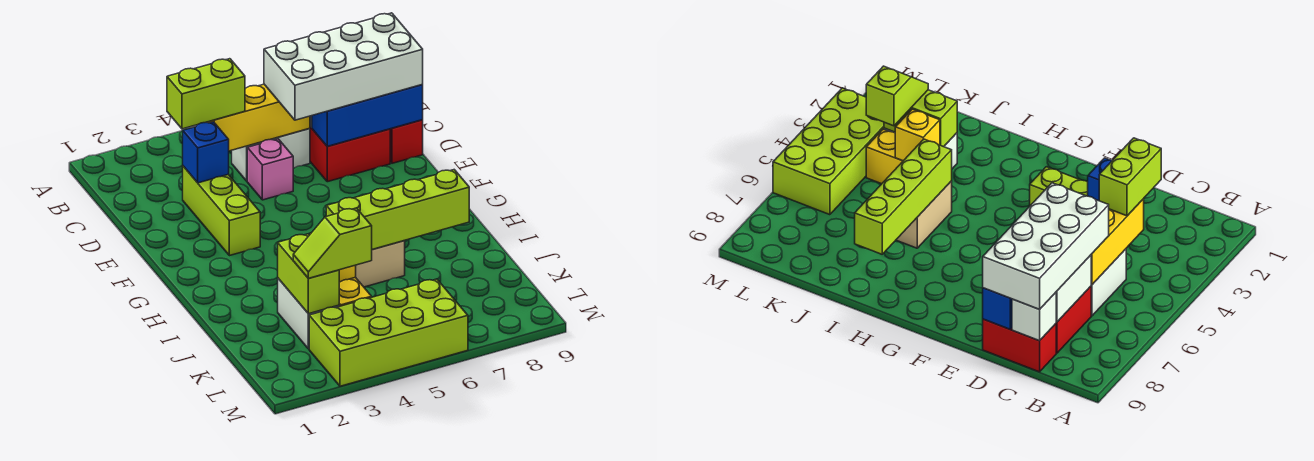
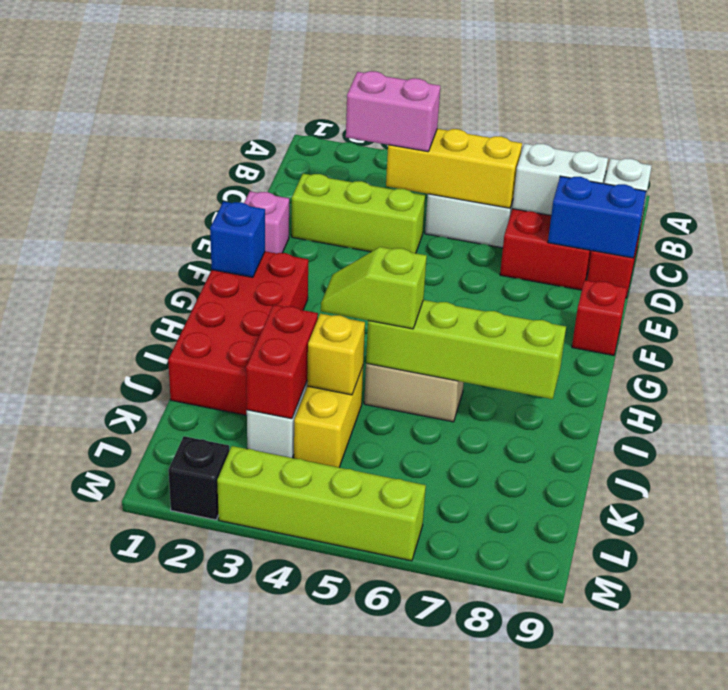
lime brick C3:C4 level 3 -> pink brick C3:C4 level 3
white brick C6:D9 level 3 -> none
lime brick D3:F3 level 1 -> lime brick D2:D4 level 1
blue brick D3 level 2 -> blue brick G1 level 2
pink brick D5 level 1 -> pink brick E1 level 1
blue brick D7:D9 level 2 -> blue brick D8:D9 level 2
none -> red brick F9 level 1
none -> red brick G1:J2 level 1
lime brick J3:K3 level 2 -> red brick J3:K3 level 2
lime slope K3:K4 level 3 top 4 -> lime slope I4:I5 level 3 top 5
lime brick L3:M6 level 1 -> lime brick M3:M6 level 1
none -> black brick M2 level 1

